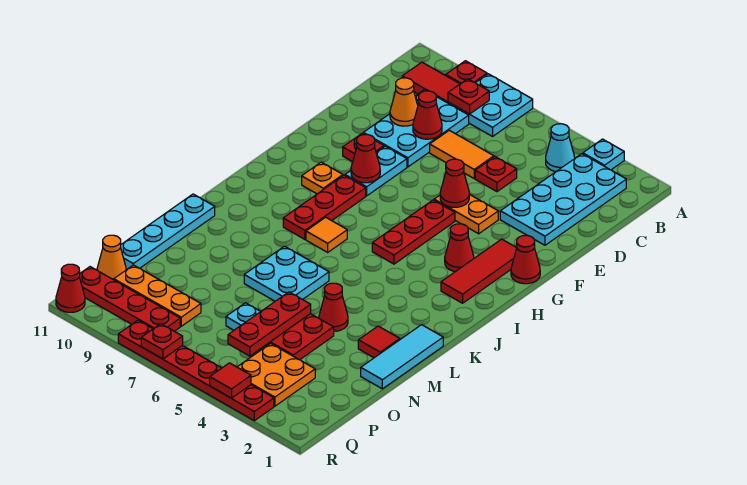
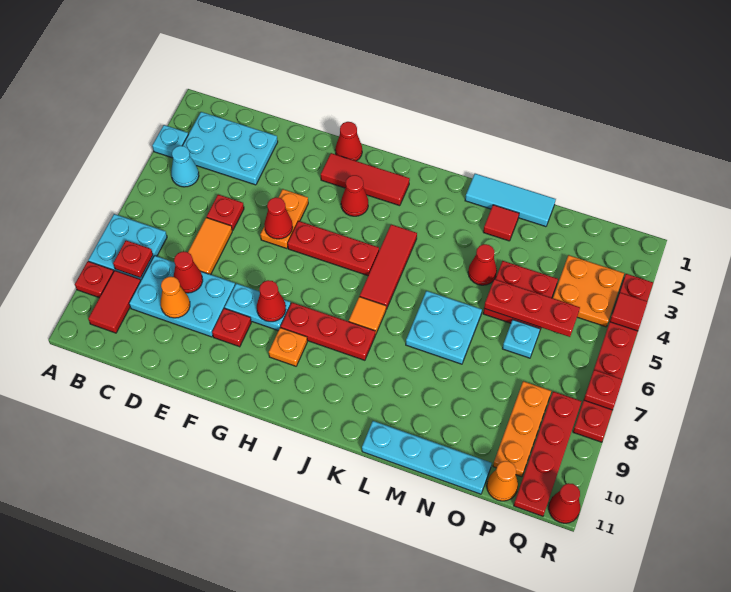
cyan plate B2:E3 level 1 -> cyan plate B2:D3 level 1
none -> red tile J4:J6 level 1

